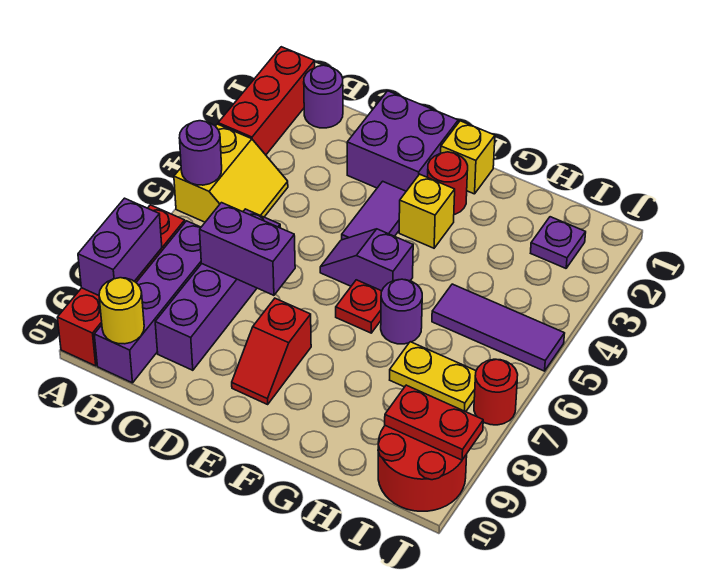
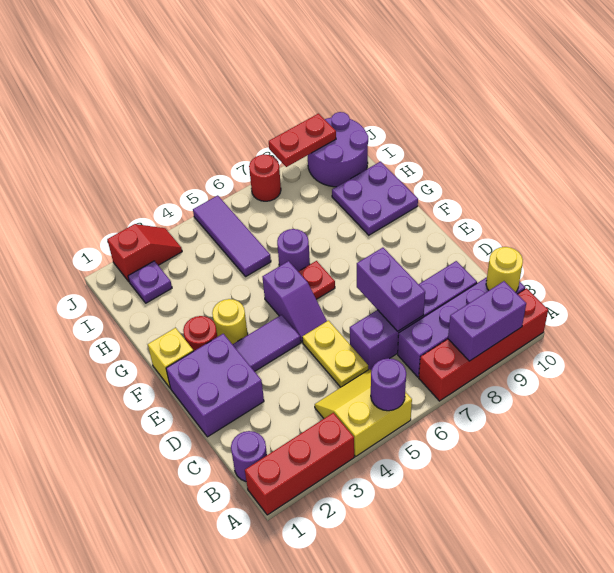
red slope E8:E9 level 1 top 8 -> red slope J2:J3 level 1 top 2
yellow brick F3 level 1 -> yellow round brick F3 level 1
none -> purple plate G9:H10 level 1
yellow plate H7:I7 level 1 -> yellow plate C5:D5 level 1
red round brick I9:J10 level 1 -> purple round brick I9:J10 level 1
red plate I9:J9 level 2 -> red plate J8:J9 level 2

